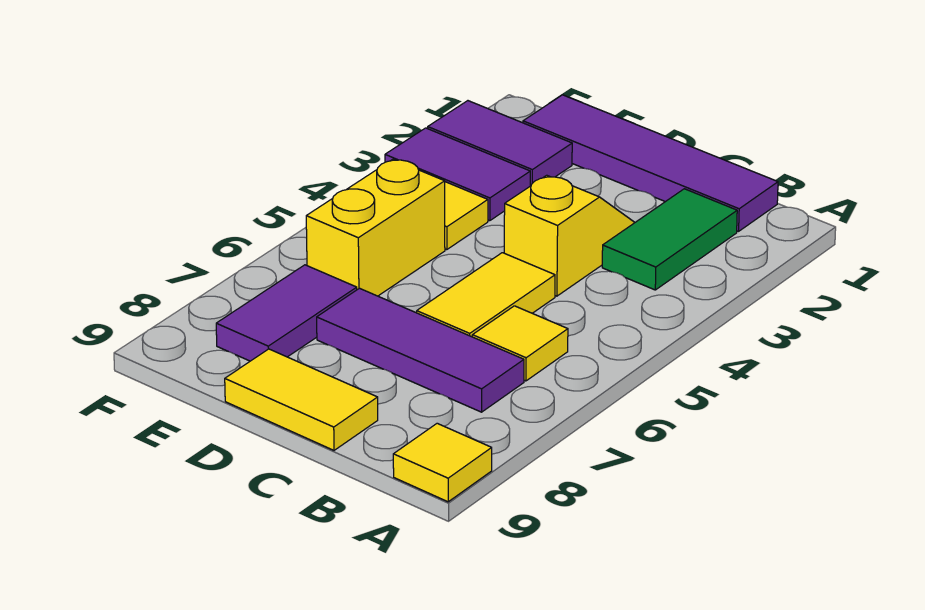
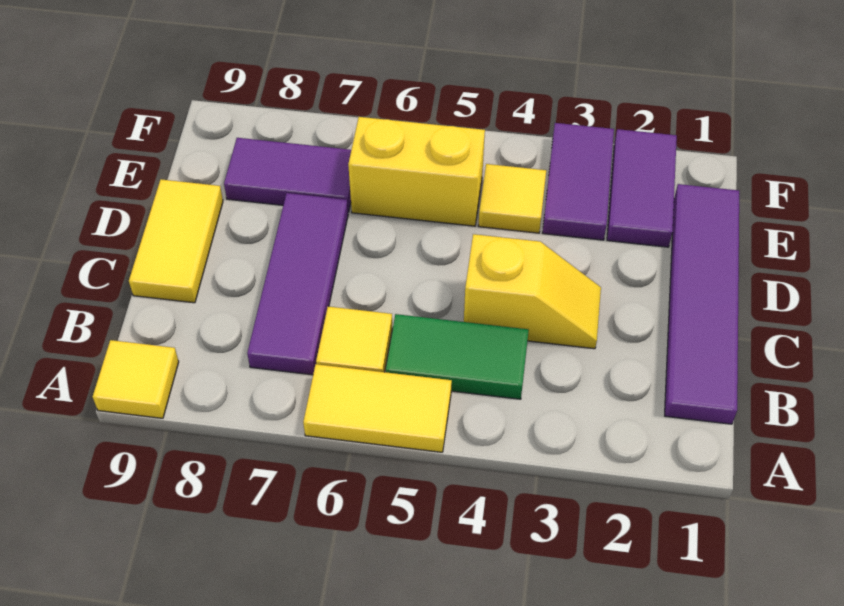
green tile B2:B3 level 1 -> green tile B4:B5 level 1
yellow tile C5:C6 level 1 -> yellow tile A5:A6 level 1

